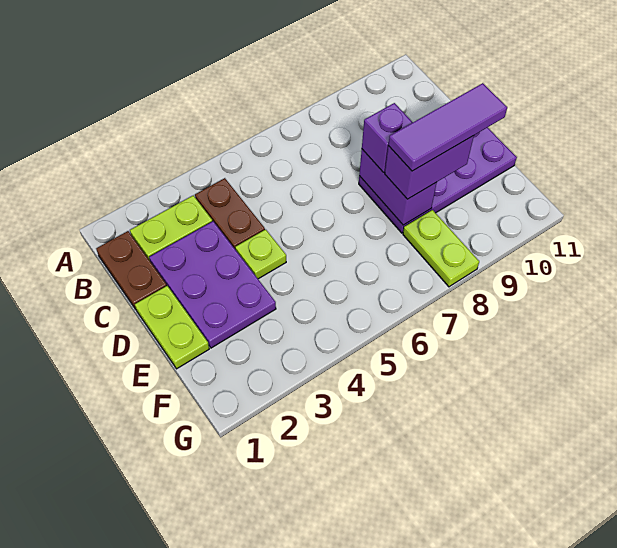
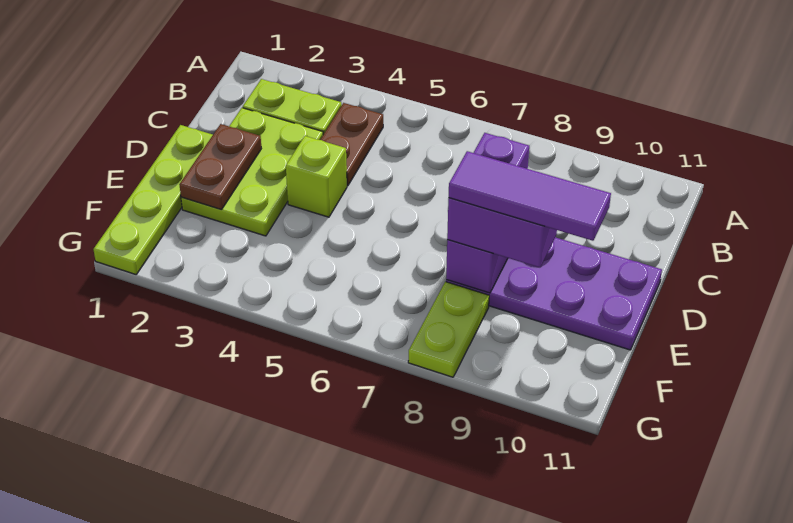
brown plate B1:C1 level 1 -> brown plate D2:E2 level 2
purple plate C2:E3 level 1 -> lime plate C2:E3 level 1
lime plate D1:E1 level 1 -> lime plate D1:G1 level 1
lime plate D4 level 1 -> lime brick D4 level 1

